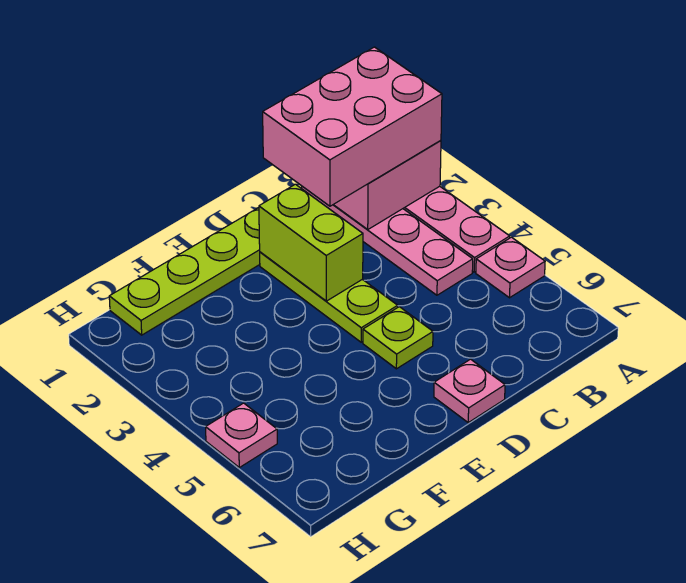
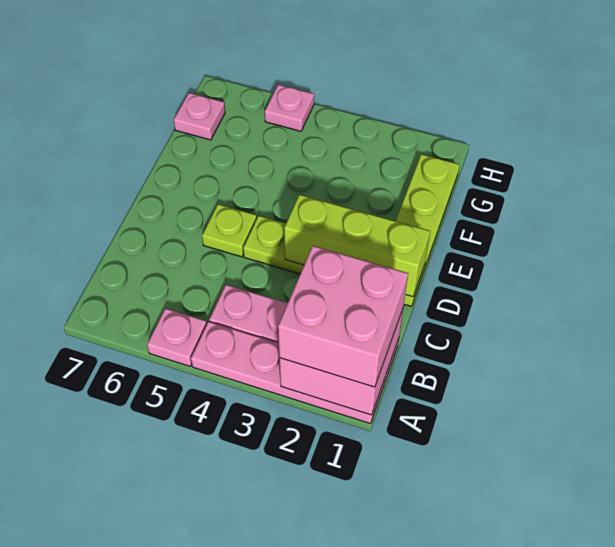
pink brick A1:C2 level 3 -> pink brick A1:B2 level 3
lime brick D2:D3 level 2 -> lime brick D1:D3 level 2
pink plate D7 level 1 -> pink plate G7 level 1

